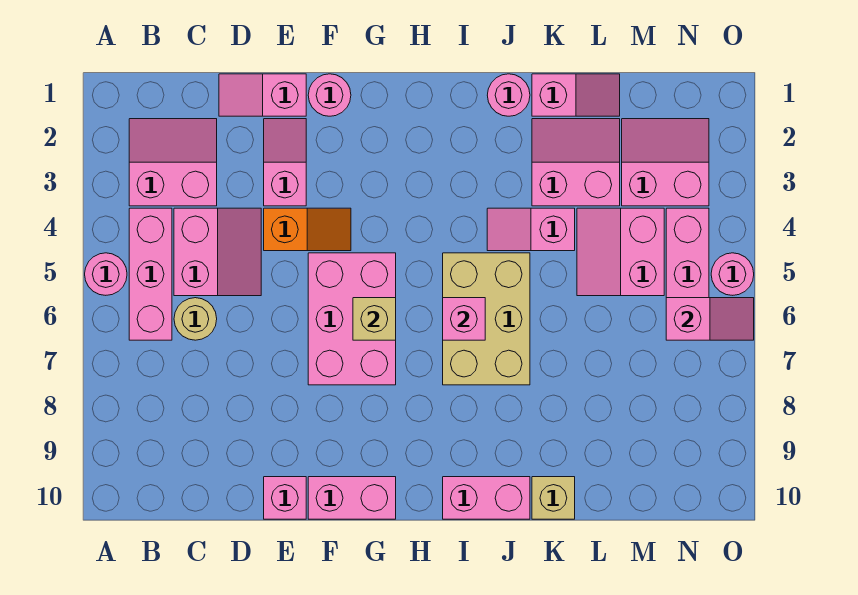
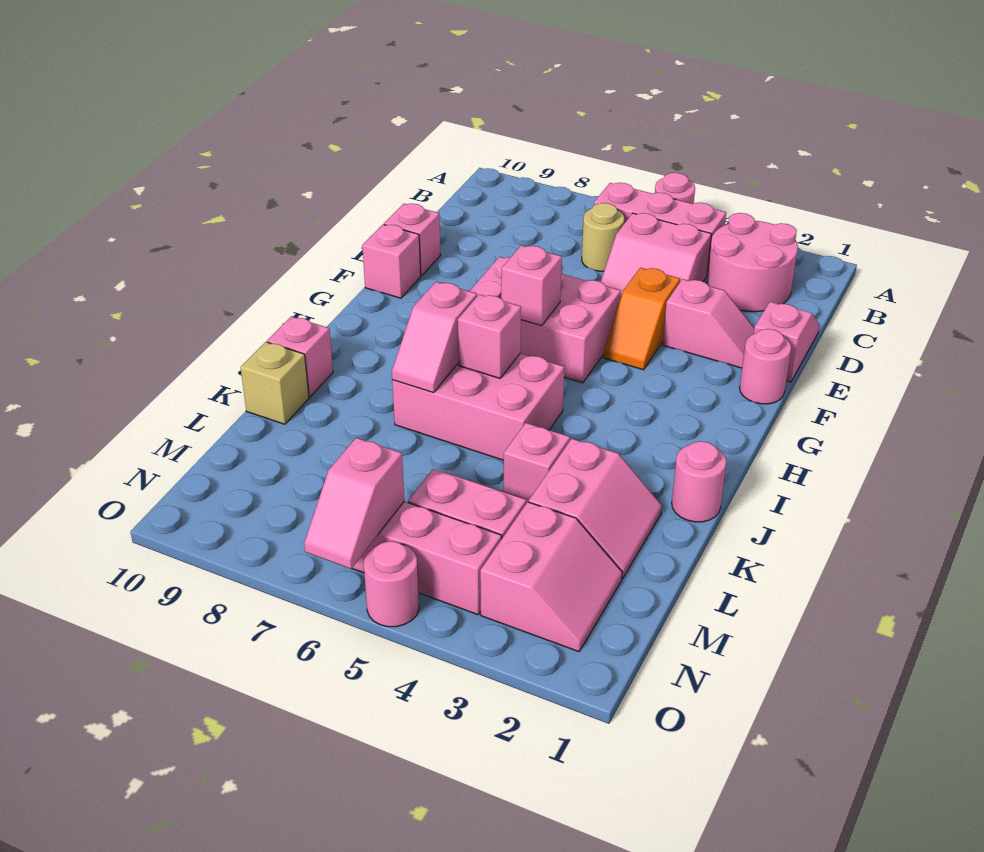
pink slope B2:C3 level 1 top 3 -> pink round brick B2:C3 level 1
pink brick F10:G10 level 1 -> pink brick F10 level 1
tan brick G6 level 2 -> pink brick G6 level 2
tan brick I5:J7 level 1 -> pink brick I5:J7 level 1
pink brick I10:J10 level 1 -> pink brick J10 level 1
pink slope K1:L1 level 1 top K -> pink slope I7:J7 level 2 top I

